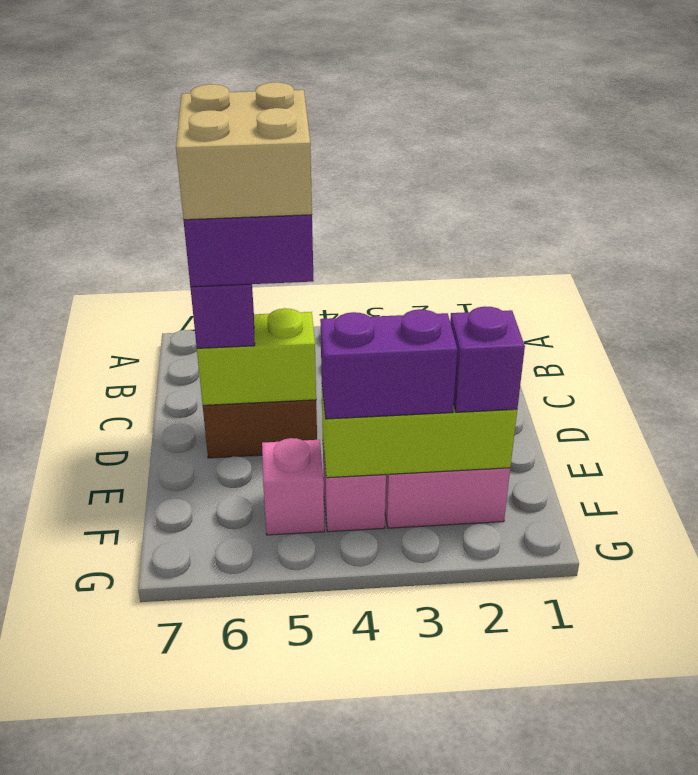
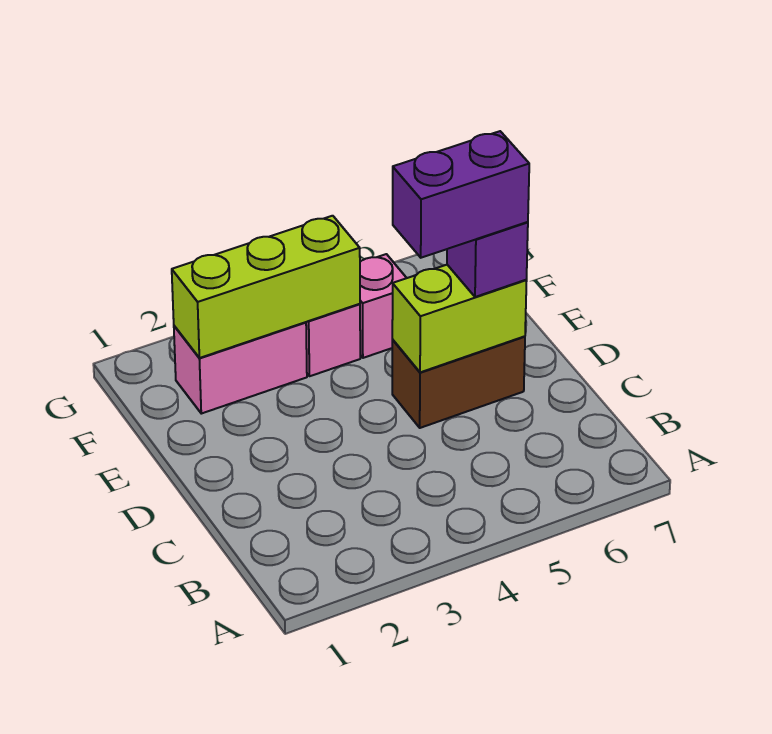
tan brick C5:D6 level 5 -> none
purple brick F2 level 3 -> none
purple brick F3:F4 level 3 -> none

